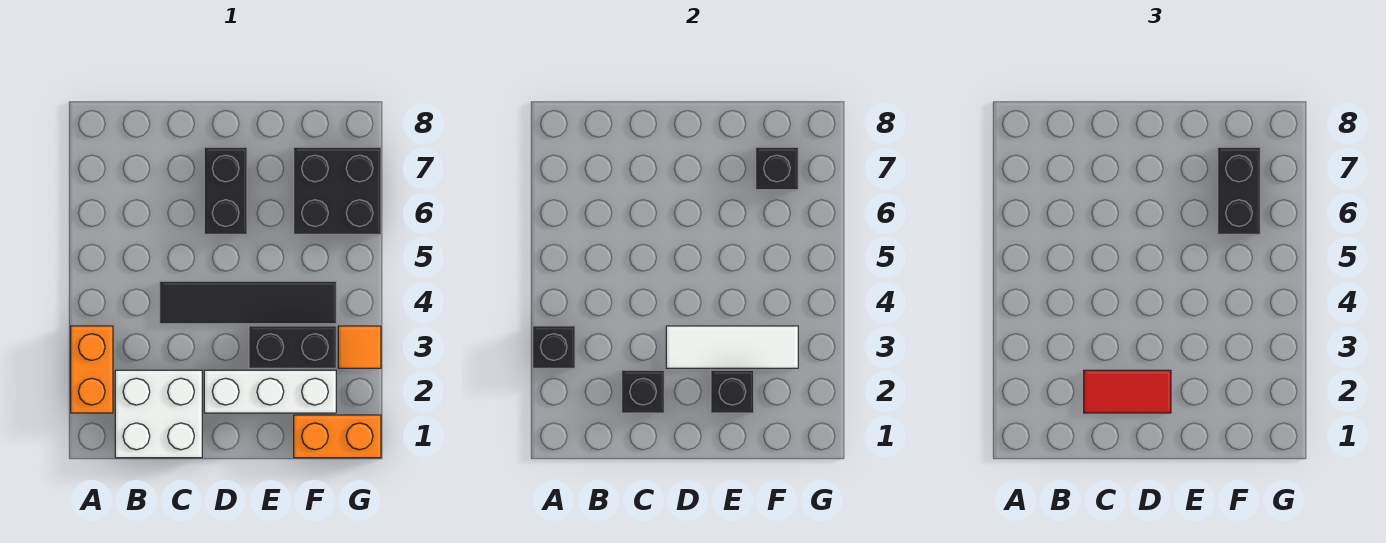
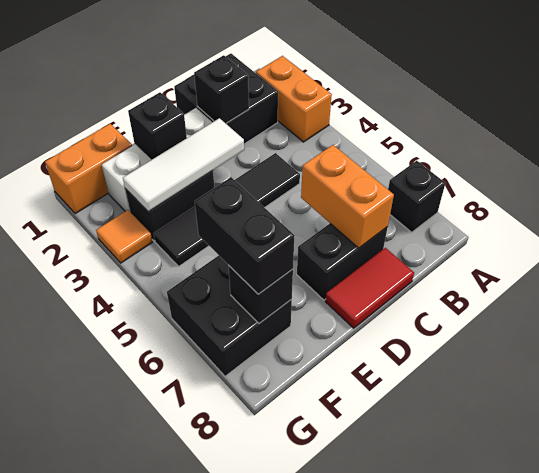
black brick A3 level 2 -> black brick A7 level 1
white brick B1:C2 level 1 -> black brick B1:C2 level 1
red tile C2:D2 level 3 -> red tile C8:D8 level 1
none -> orange brick C6:C7 level 2
black brick D6:D7 level 1 -> black brick C7:D7 level 1

